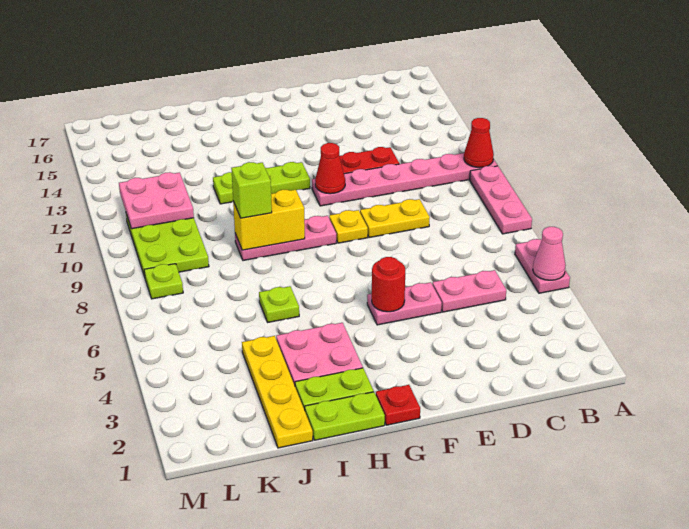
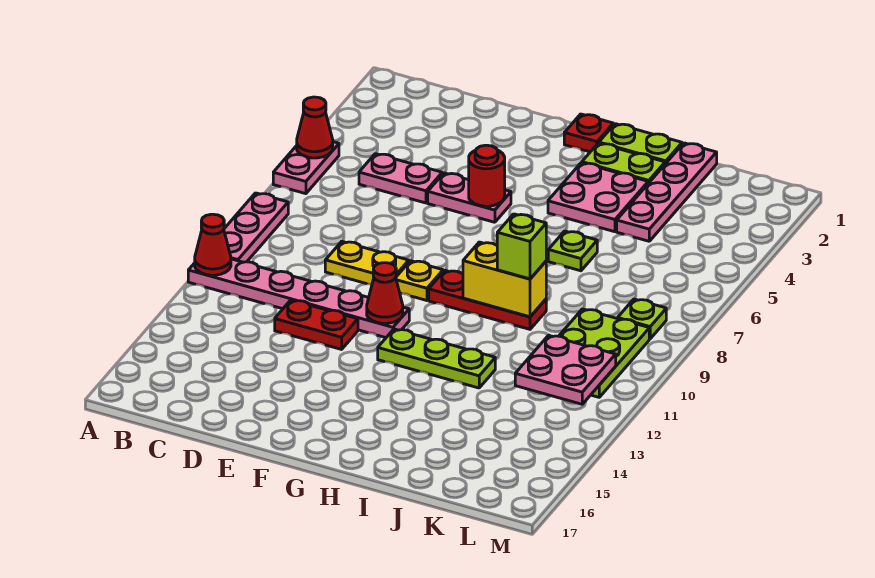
pink cone A5 level 2 -> red cone A5 level 2
pink plate G9:I9 level 1 -> red plate G9:I9 level 1
yellow plate J1:J4 level 1 -> pink plate J1:J4 level 1

